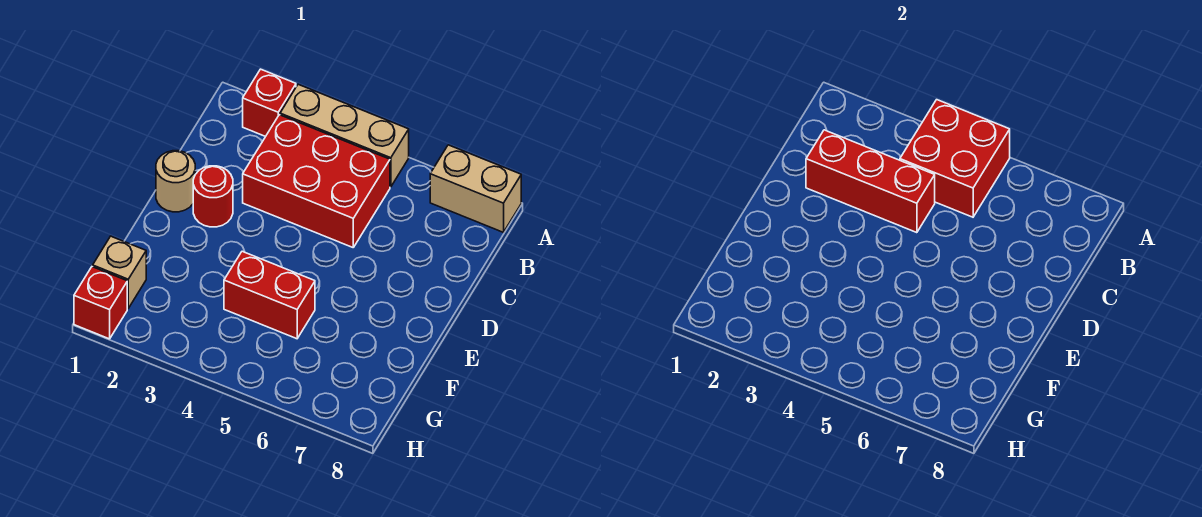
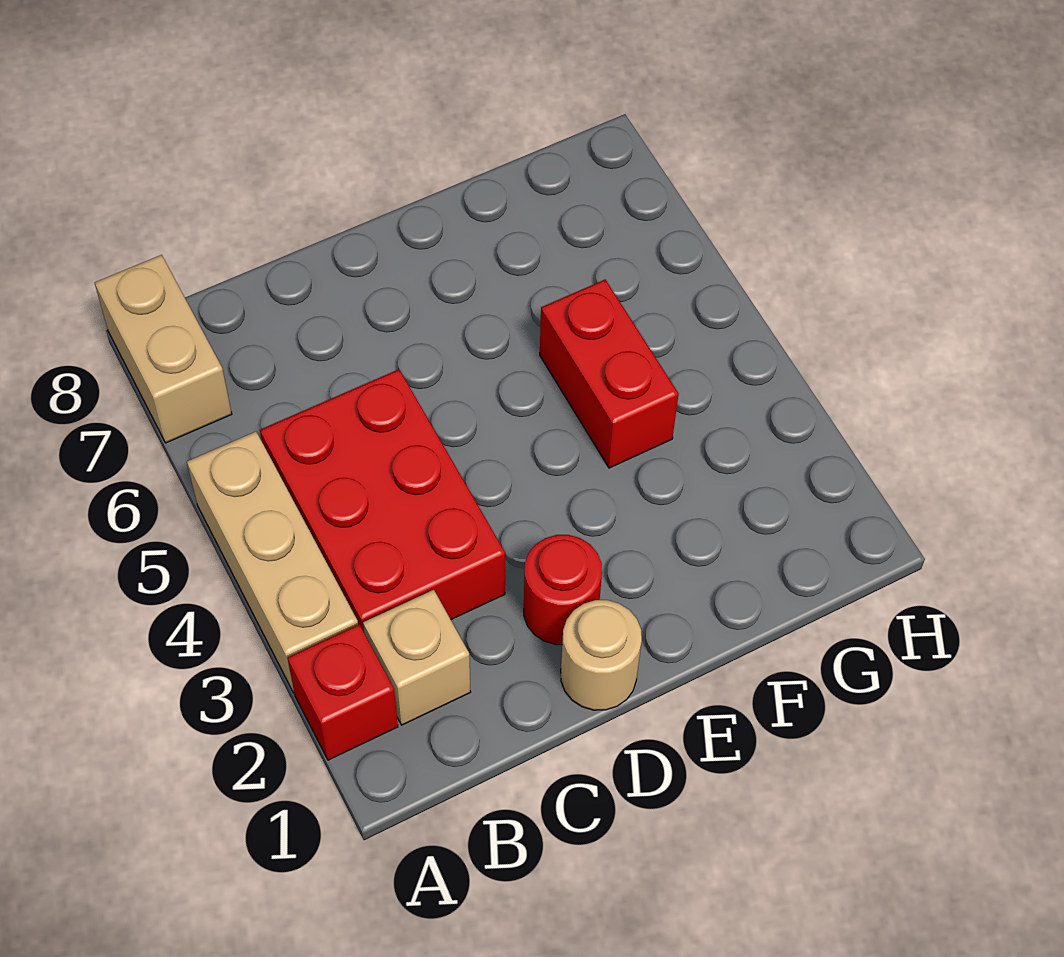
red brick A4:B5 level 2 -> none
red brick C2:C4 level 2 -> none
tan brick G1 level 1 -> tan brick B2 level 1
red brick H1 level 1 -> none

